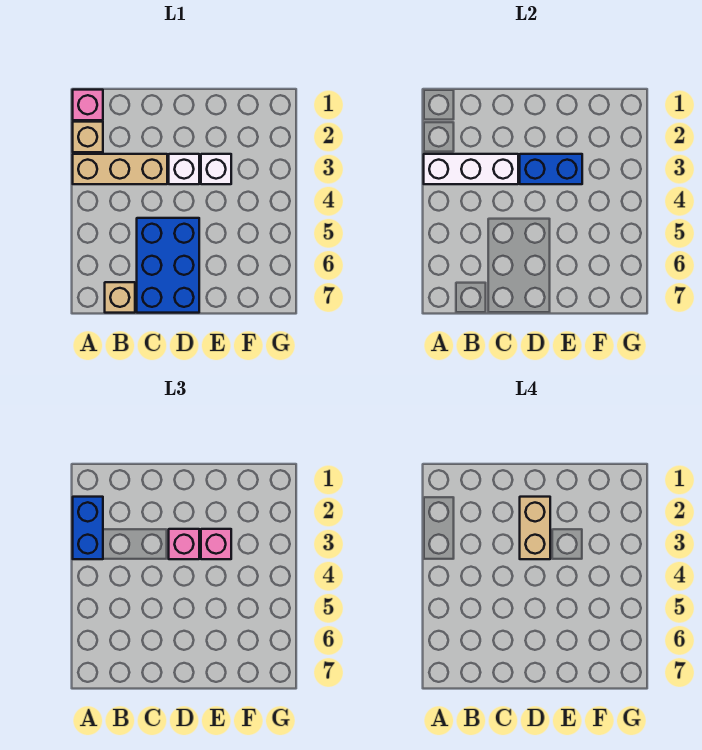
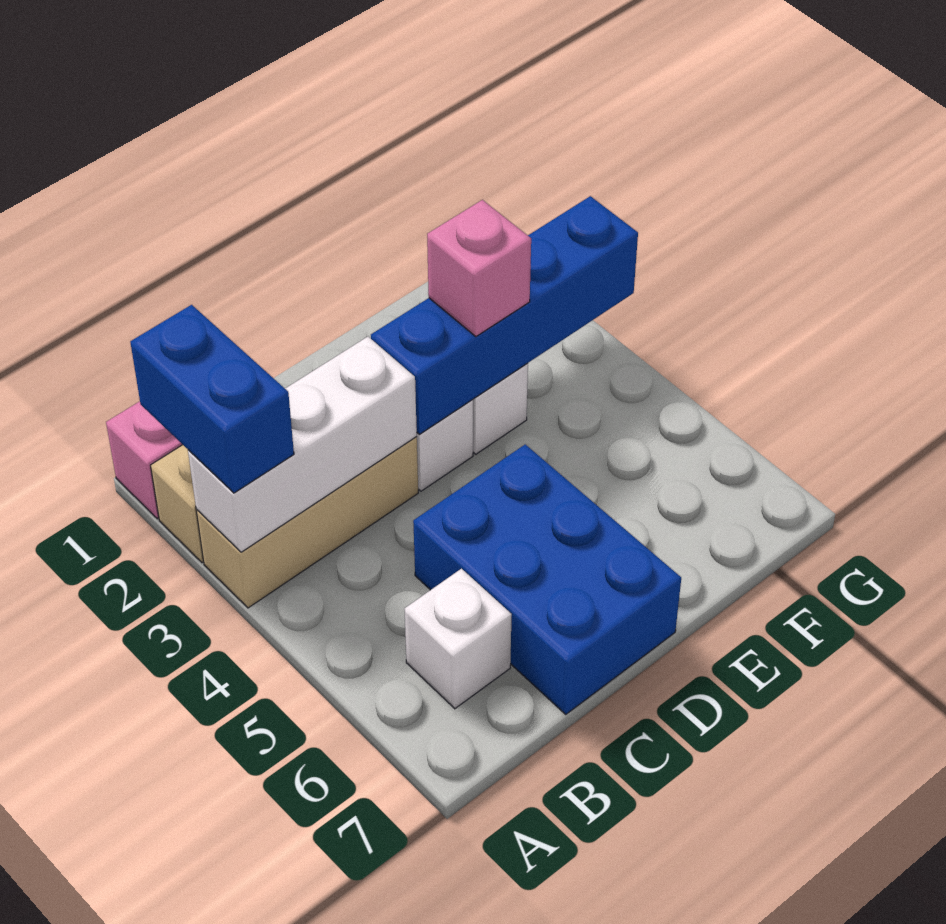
none -> white brick B6 level 1
tan brick B7 level 1 -> none
tan brick D2:D3 level 4 -> none
blue brick D3:E3 level 2 -> blue brick D3:G3 level 2
pink brick D3 level 3 -> none

